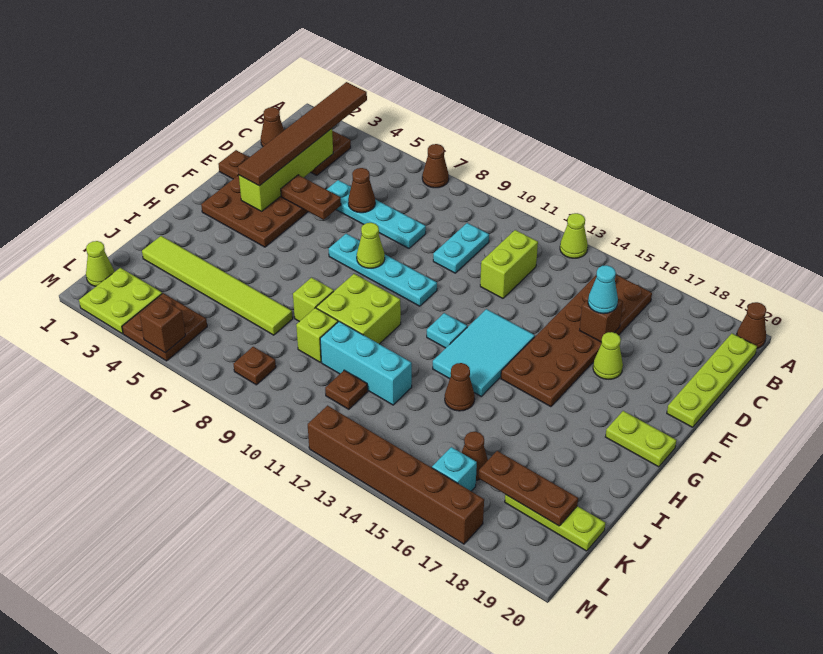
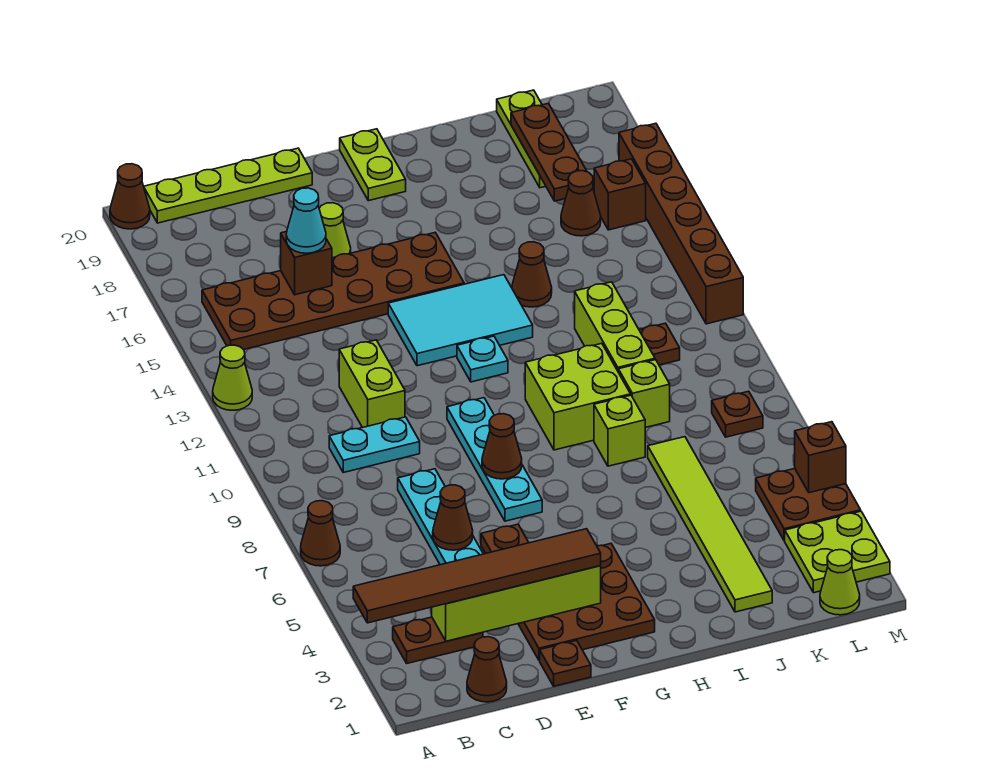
lime brick C12:D12 level 1 -> lime brick D11:D12 level 1
lime cone F8 level 2 -> brown cone F8 level 2
cyan brick J10:J12 level 1 -> lime brick J10:J12 level 1
cyan brick L16 level 1 -> brown brick L16 level 1

